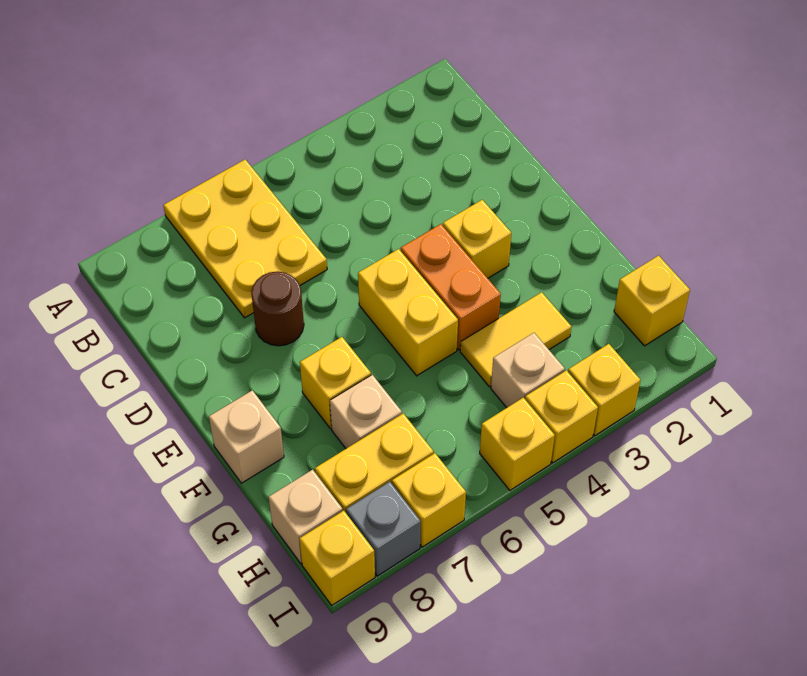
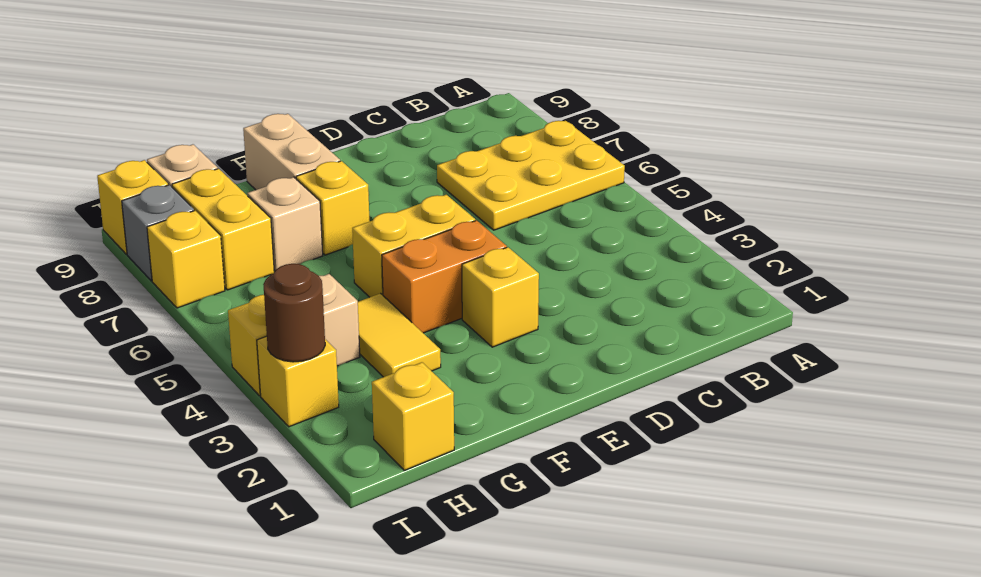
brown round brick D7 level 1 -> brown round brick I3 level 2
tan brick F9 level 1 -> tan brick F8:F9 level 1
yellow brick I5 level 1 -> none

